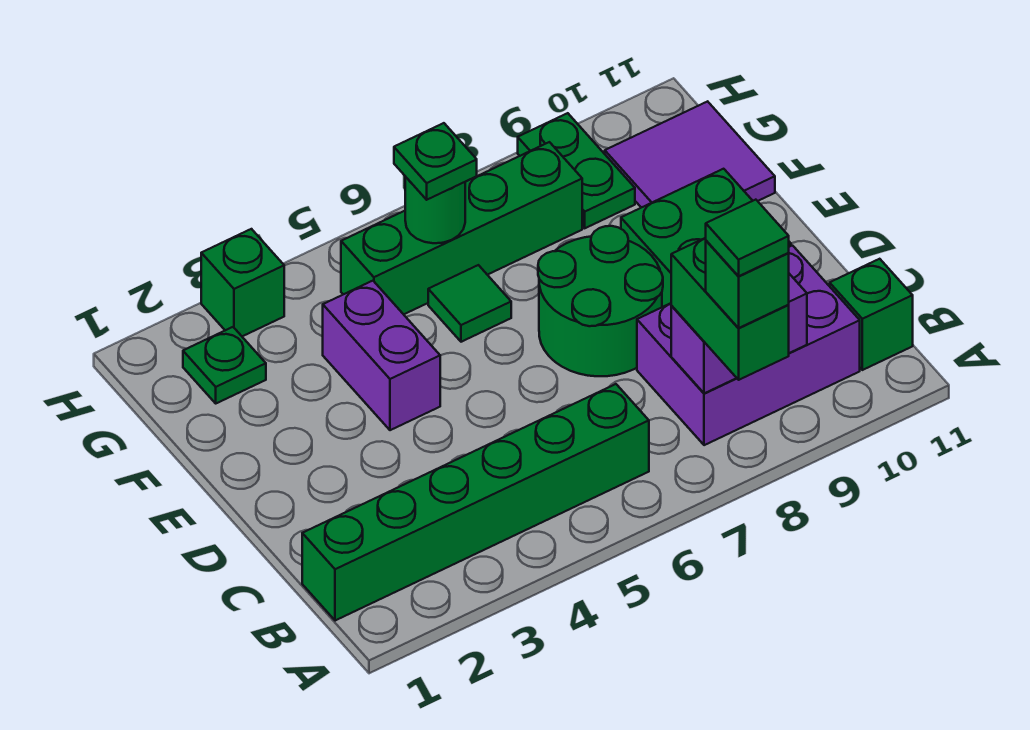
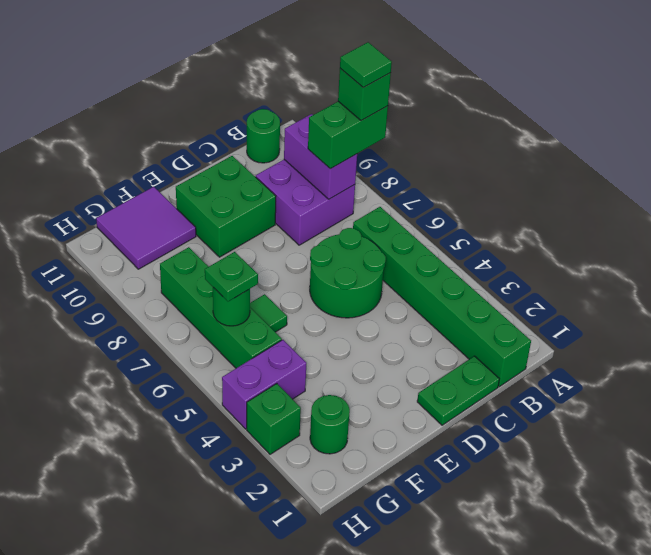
purple brick B8:C10 level 1 -> purple brick B8:C9 level 1
green brick B11 level 1 -> green round brick B11 level 1
green round brick D7:E8 level 1 -> green round brick C5:D6 level 1
purple brick E4:F4 level 1 -> purple brick G4:H4 level 1
green plate G2 level 1 -> green round brick G2 level 1
green plate G9:H9 level 1 -> green plate C1:D1 level 1

